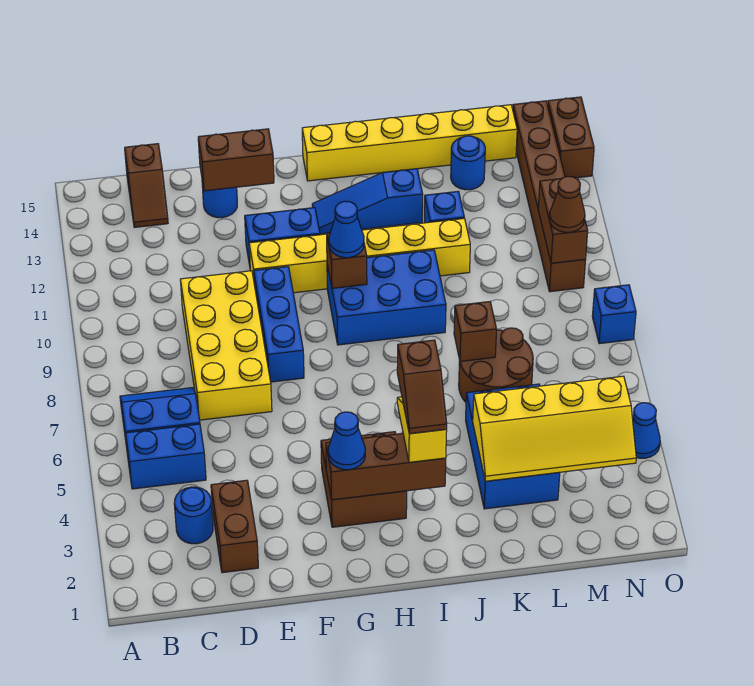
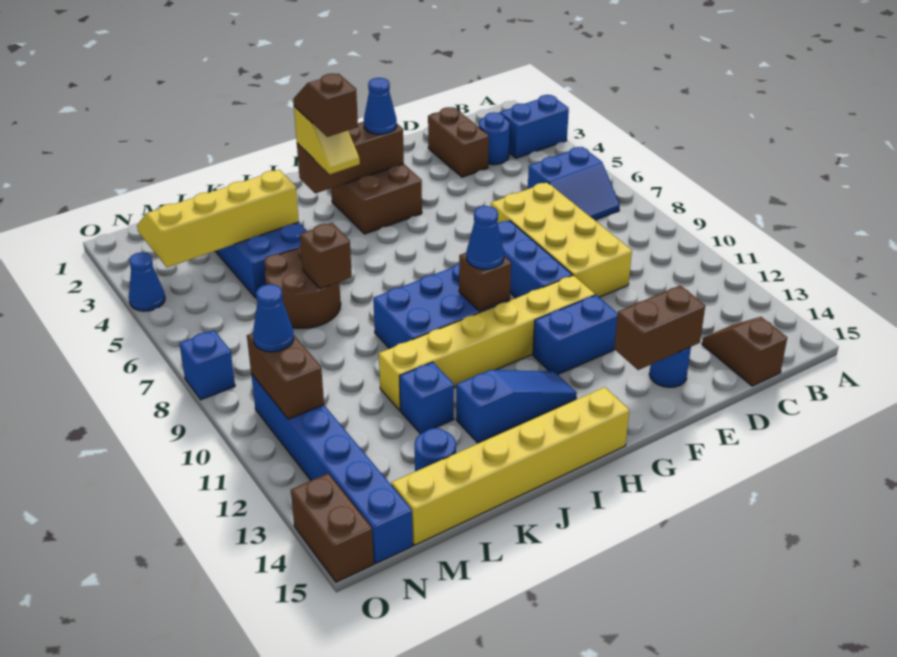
blue brick B5:C5 level 1 -> blue brick A3:B3 level 1
brown brick N10:N15 level 1 -> blue brick N10:N15 level 1
brown cone N10 level 3 -> blue cone N10 level 3

